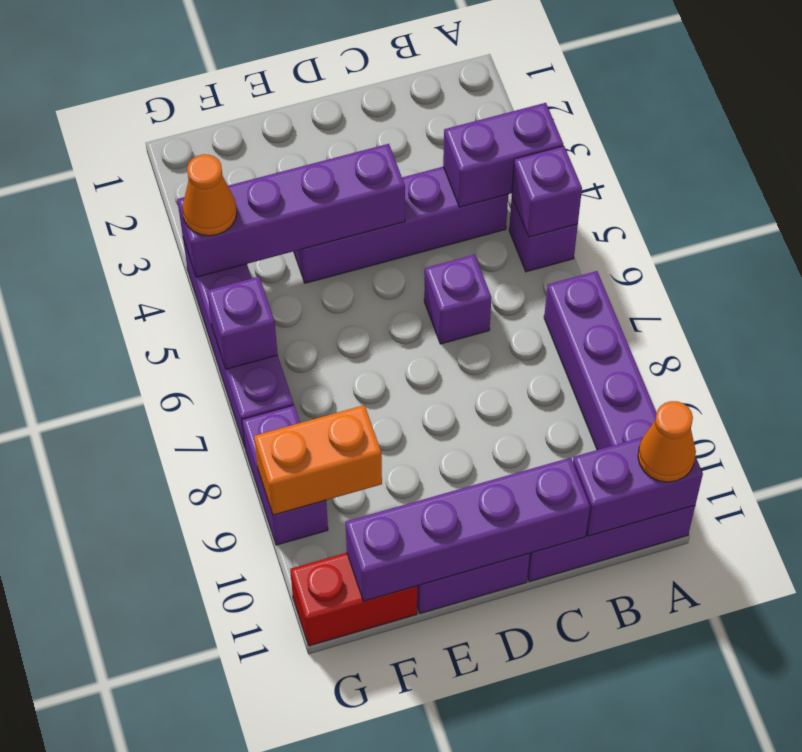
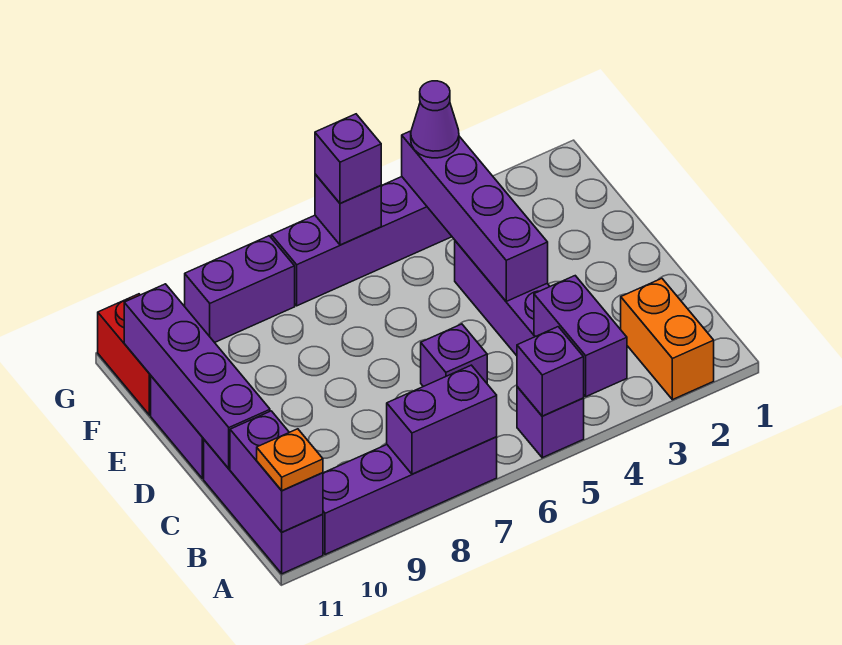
none -> purple brick A7:A8 level 2
orange cone A11 level 3 -> orange plate A11 level 3
orange brick F9:G9 level 2 -> orange brick A2:B2 level 1
orange cone G4 level 3 -> purple cone G4 level 3
none -> purple brick G6 level 3

